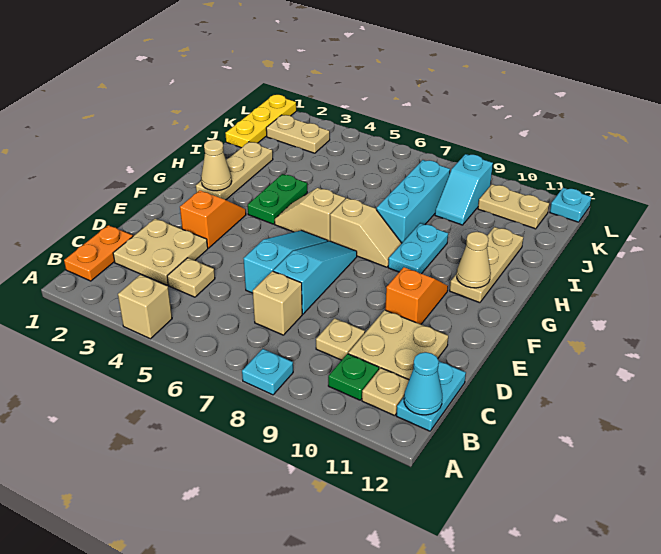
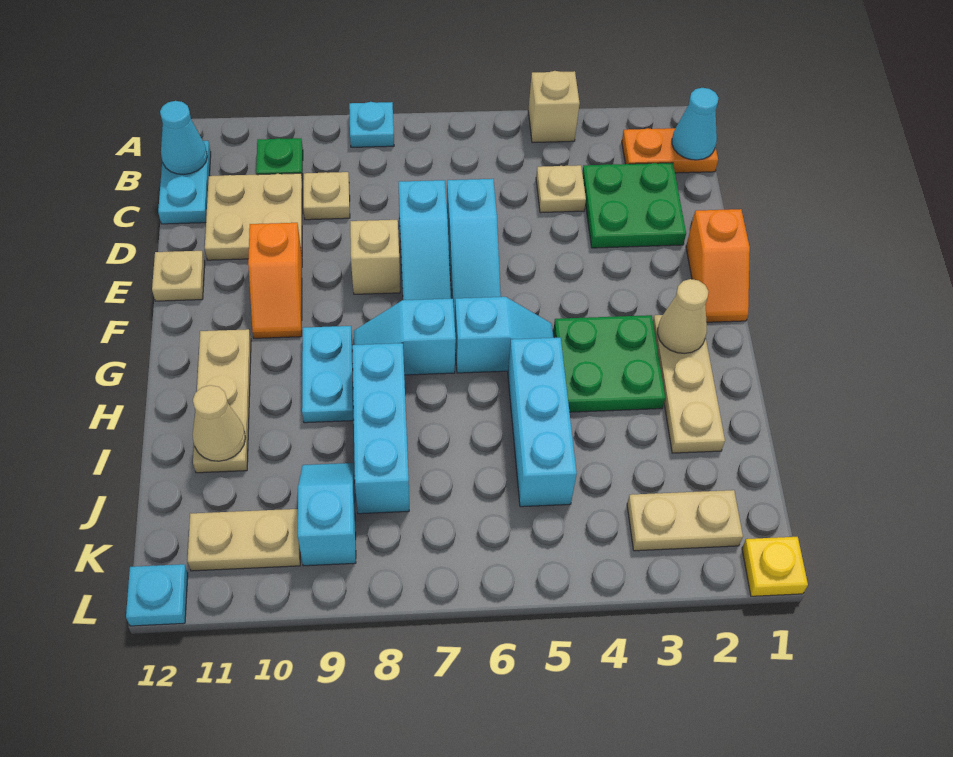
orange plate B1:C1 level 1 -> orange plate B1:B2 level 1
none -> cyan cone B1 level 2
tan plate B11 level 1 -> tan plate E12 level 1
tan plate C2:D3 level 1 -> green plate C2:D3 level 1
tan brick C7 level 1 -> tan brick E8 level 1
orange slope E3:F3 level 1 top E -> orange slope E1:F1 level 1 top E
green plate G4:H4 level 1 -> green plate G3:H4 level 1
tan slope G5:G6 level 1 top 6 -> cyan slope G5:G6 level 1 top 6
tan slope G7:G8 level 1 top 7 -> cyan slope G7:G8 level 1 top 7
tan cone G11 level 2 -> tan cone I11 level 2
none -> cyan brick H5:J5 level 1
yellow plate J1:L1 level 1 -> yellow plate L1 level 1

